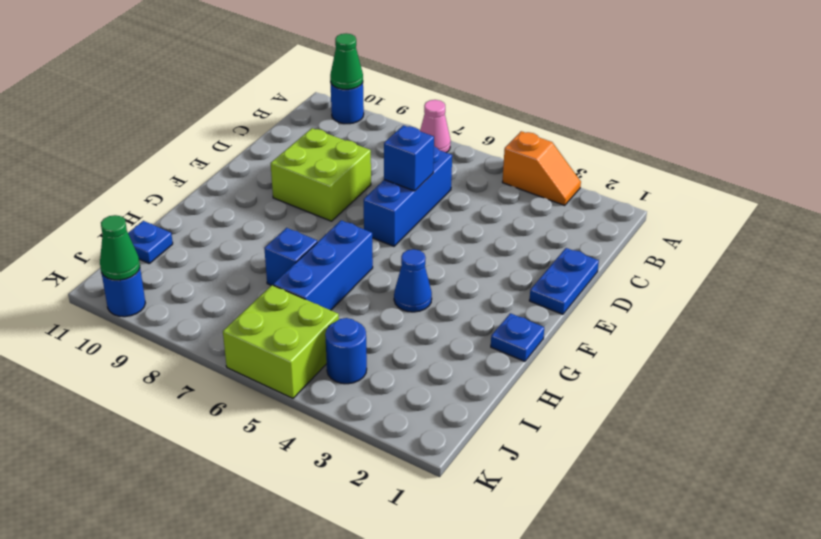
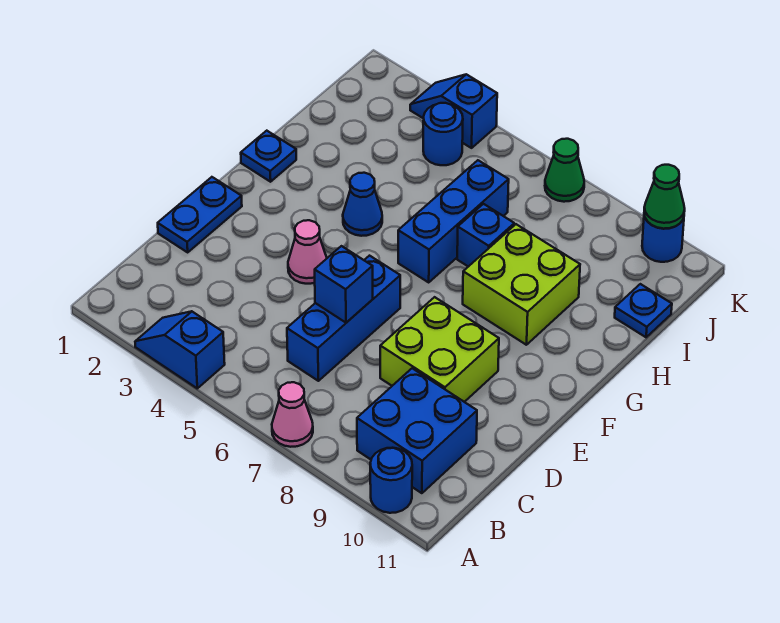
orange slope A3:A4 level 1 top 4 -> blue slope A3:A4 level 1 top 4
green cone A10 level 2 -> green cone K7 level 1
none -> blue brick B9:C10 level 1
none -> pink cone E4 level 1
lime brick J5:K6 level 1 -> lime brick G8:H9 level 1
none -> blue slope K3:K4 level 1 top 4

